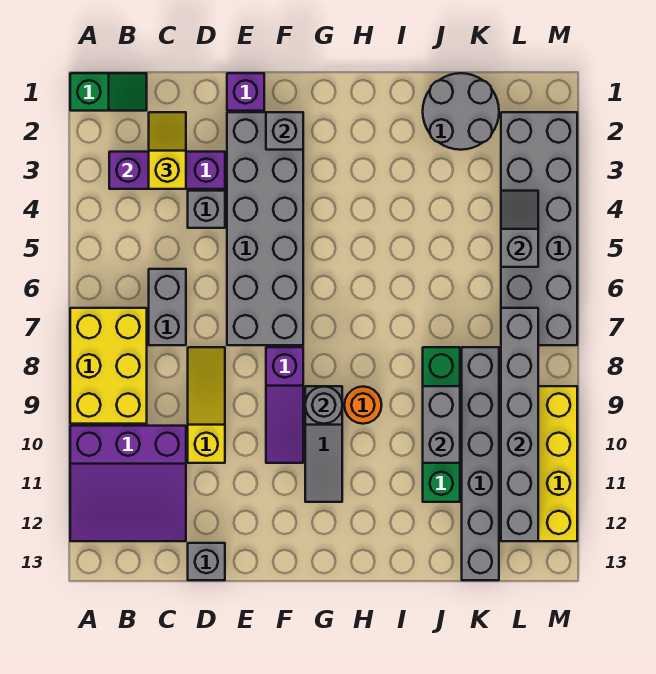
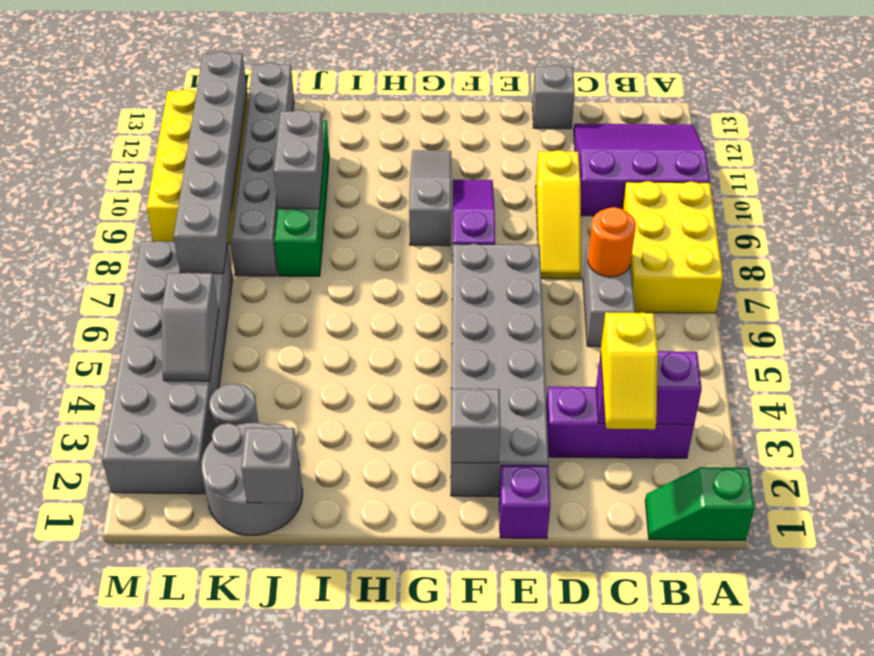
grey brick D4 level 1 -> grey brick J1 level 2
grey round brick G9 level 2 -> grey round brick K3 level 1
orange round brick H9 level 1 -> orange round brick C7 level 2

